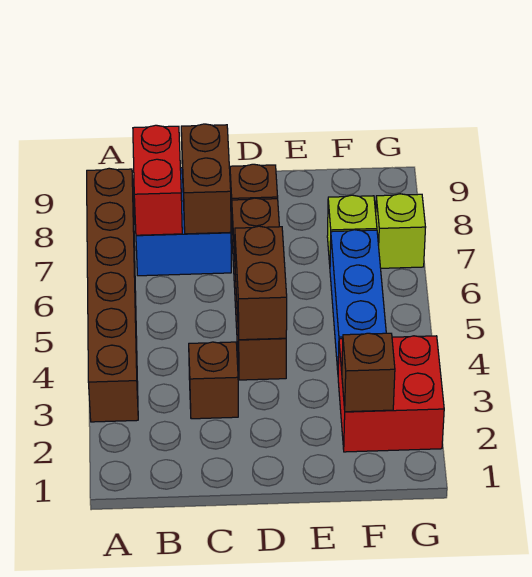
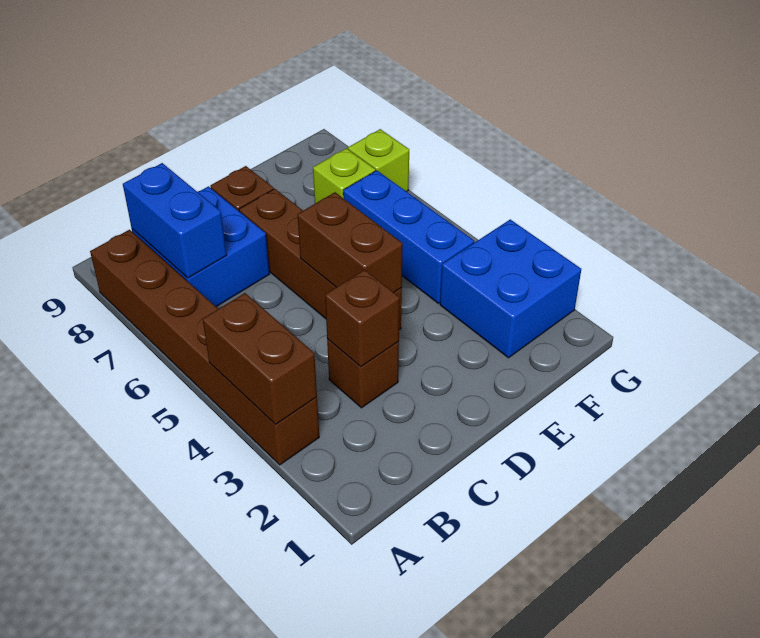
red brick B7:B8 level 2 -> blue brick B7:B8 level 2
brown brick C7:C8 level 2 -> brown brick A3:A4 level 2
red brick F2:G3 level 1 -> blue brick F2:G3 level 1
brown brick F2 level 2 -> brown brick C3 level 2

